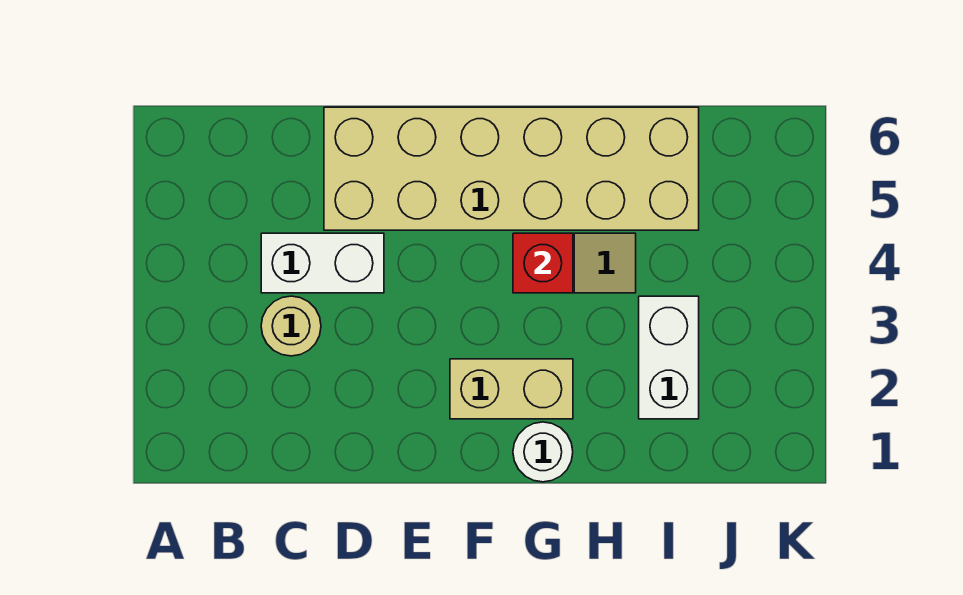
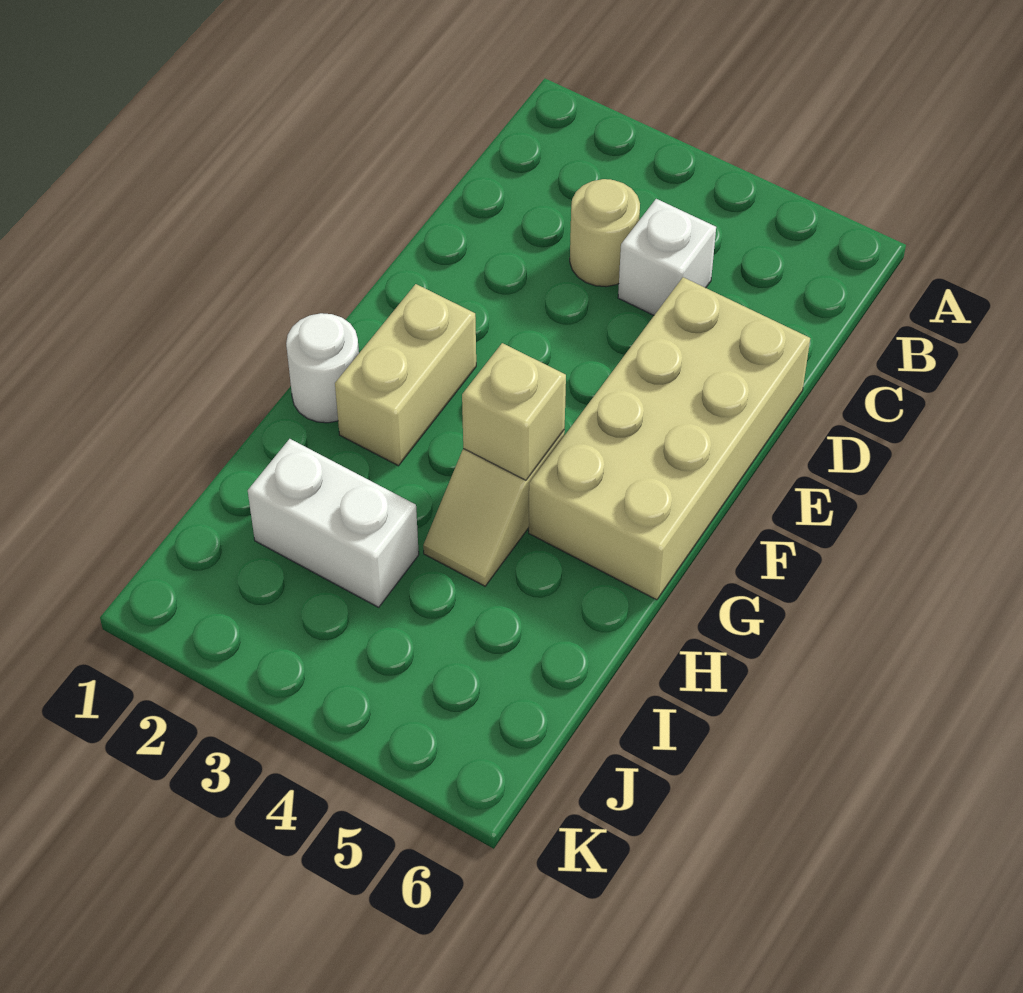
white brick C4:D4 level 1 -> white brick C4 level 1
tan brick D5:I6 level 1 -> tan brick D5:G6 level 1
red brick G4 level 2 -> tan brick G4 level 2

